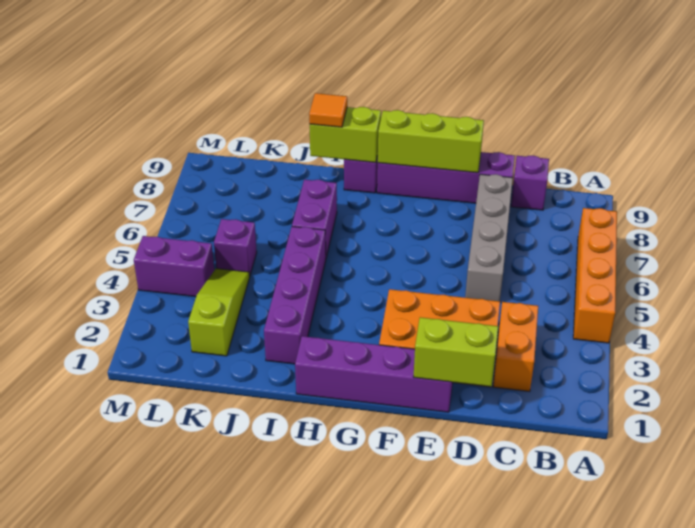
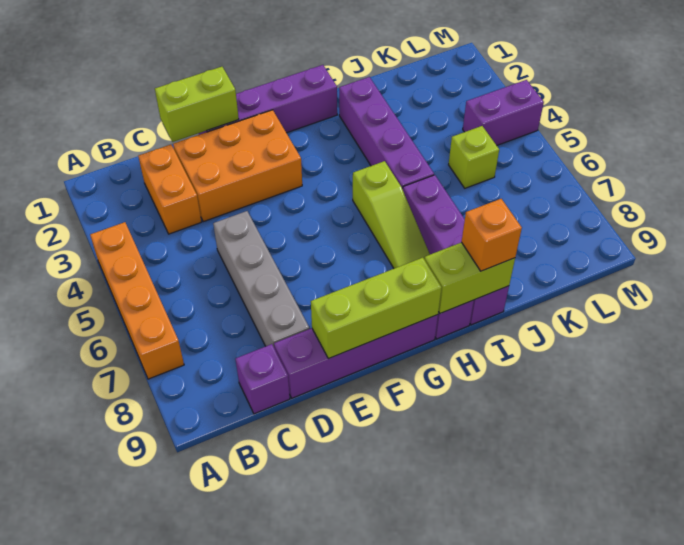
purple brick I6:I7 level 1 -> purple brick I6:I9 level 1
orange tile I9 level 3 -> orange brick I9 level 3
lime slope K2:K4 level 1 top 2 -> lime slope H5:H7 level 1 top 5
purple brick K5 level 1 -> lime brick K5 level 1

